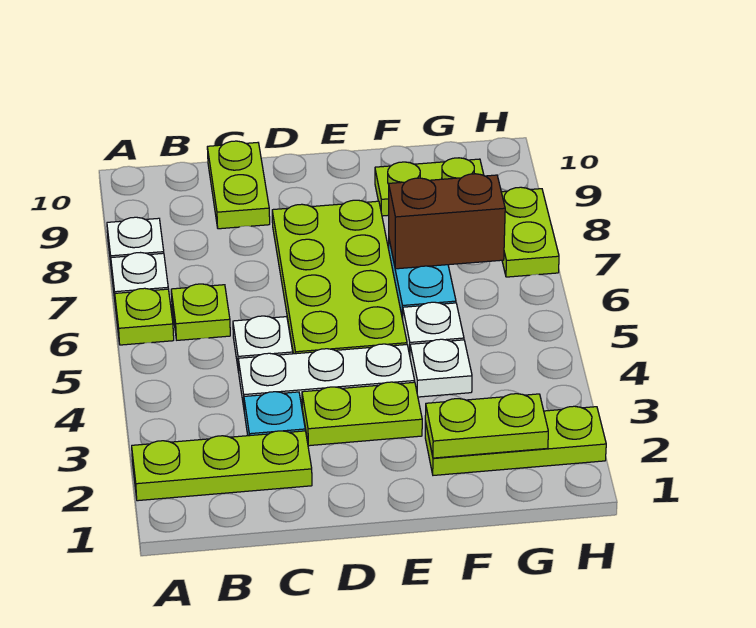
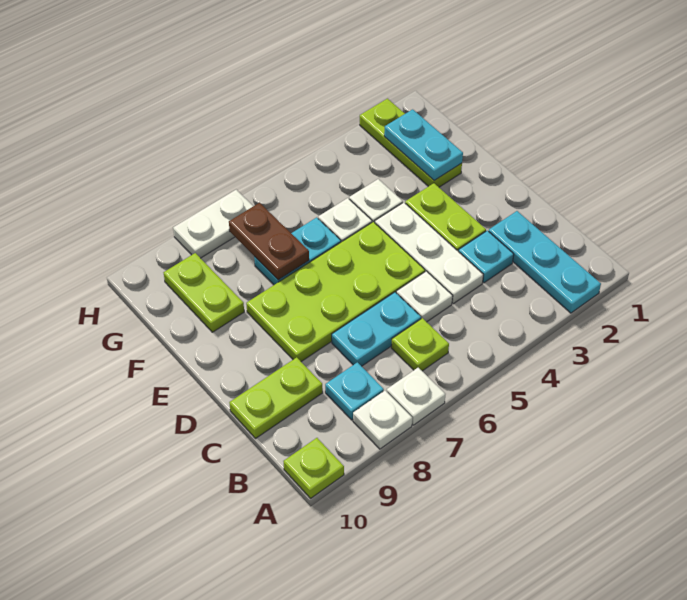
lime plate A2:C2 level 1 -> cyan plate A2:C2 level 1
lime plate A6 level 1 -> lime plate A10 level 1
none -> cyan plate B8 level 1
none -> cyan plate C6:C7 level 1
lime plate F2:G2 level 2 -> cyan plate F2:G2 level 2
brown brick F7:G7 level 2 -> brown plate F7:G7 level 2
lime plate H7:H8 level 1 -> white plate H7:H8 level 1

